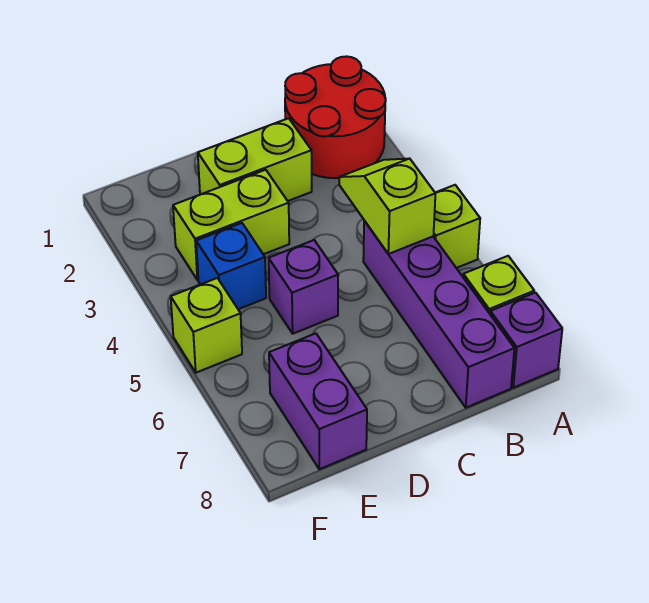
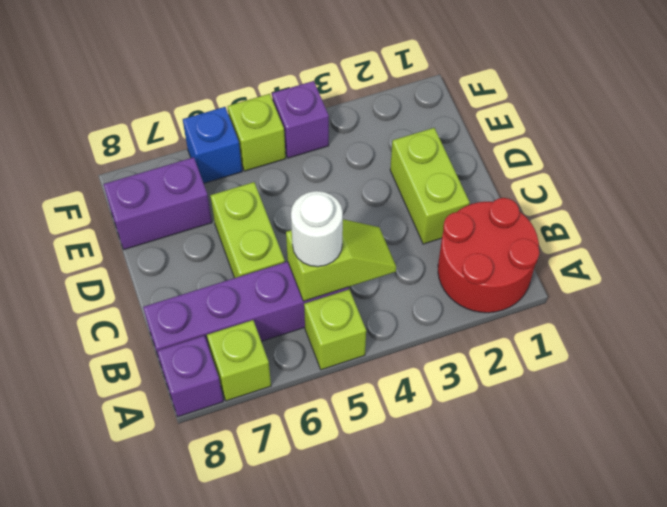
none -> white round brick B5 level 3
lime brick D3:E3 level 1 -> lime brick C6:D6 level 1
purple brick D5 level 1 -> purple brick F4 level 1
blue brick E4 level 1 -> blue brick F6 level 1

